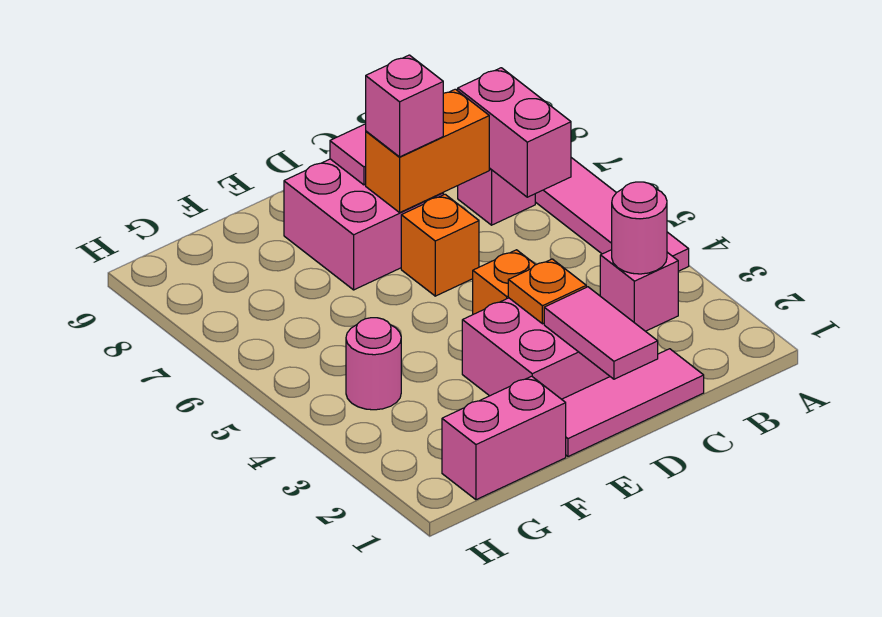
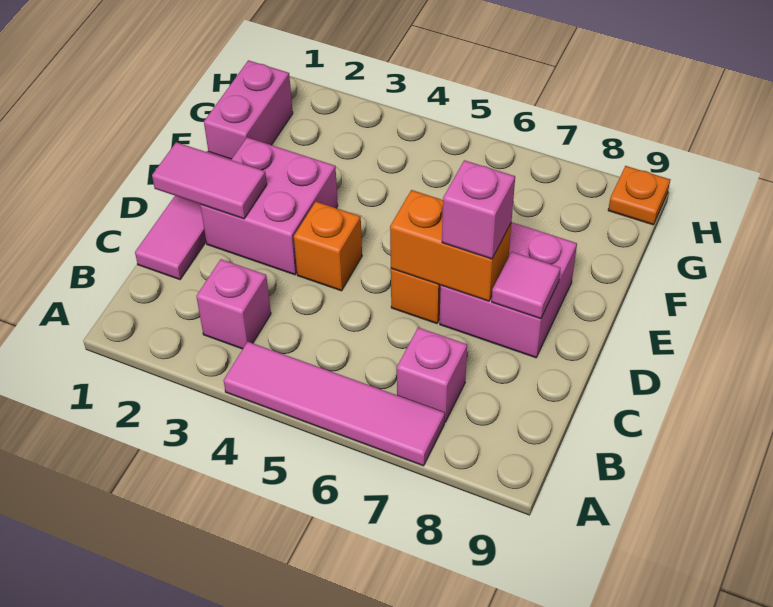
pink round brick B3 level 2 -> none
pink brick B6:B7 level 2 -> none
orange brick C7:D7 level 2 -> orange brick D6:D7 level 2
orange plate D3 level 2 -> orange plate H9 level 1
pink round brick G4 level 1 -> none

